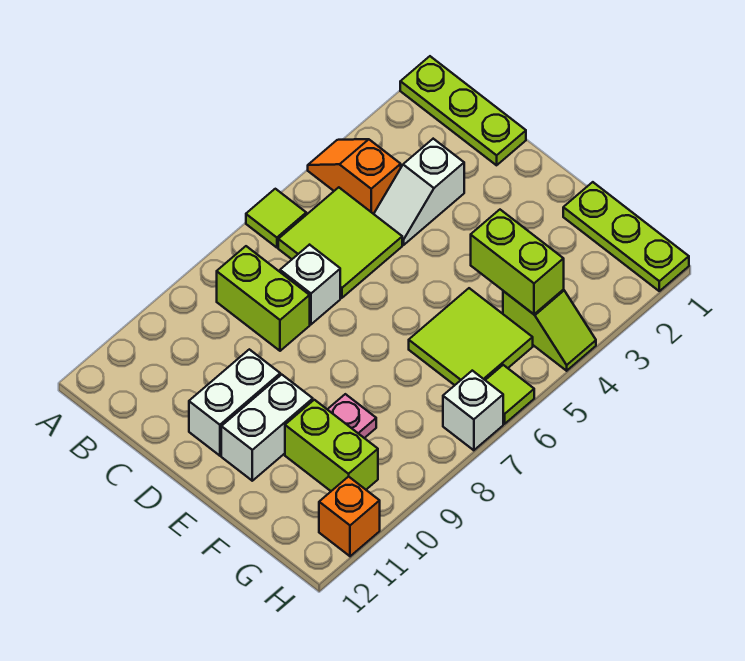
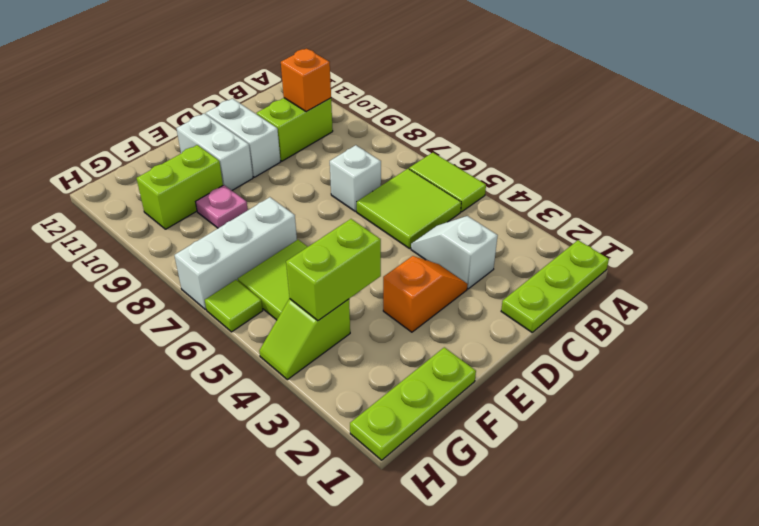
orange slope A4:B4 level 1 top B -> orange slope D3:E3 level 1 top E
lime tile A6 level 1 -> lime tile A5:A6 level 1
lime brick B8:C8 level 1 -> lime brick B10:C10 level 1
white brick H7 level 1 -> white brick F7:H7 level 1
orange brick H11 level 1 -> orange brick B10 level 2

